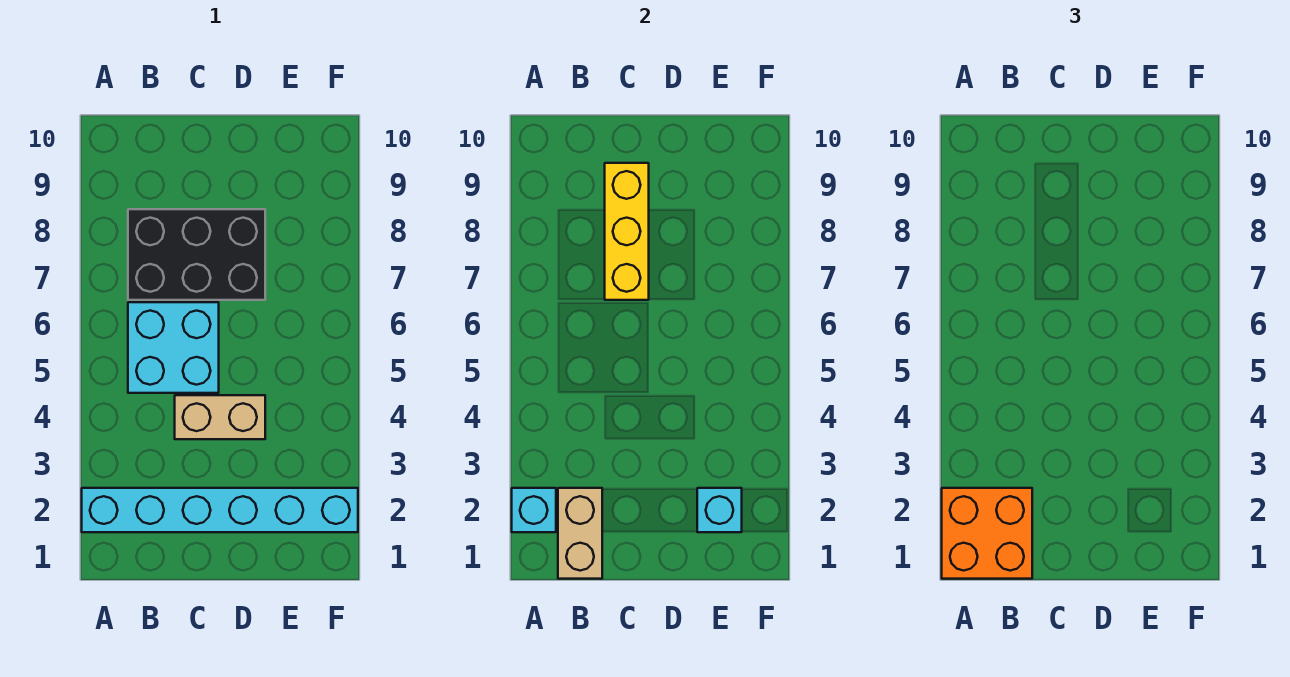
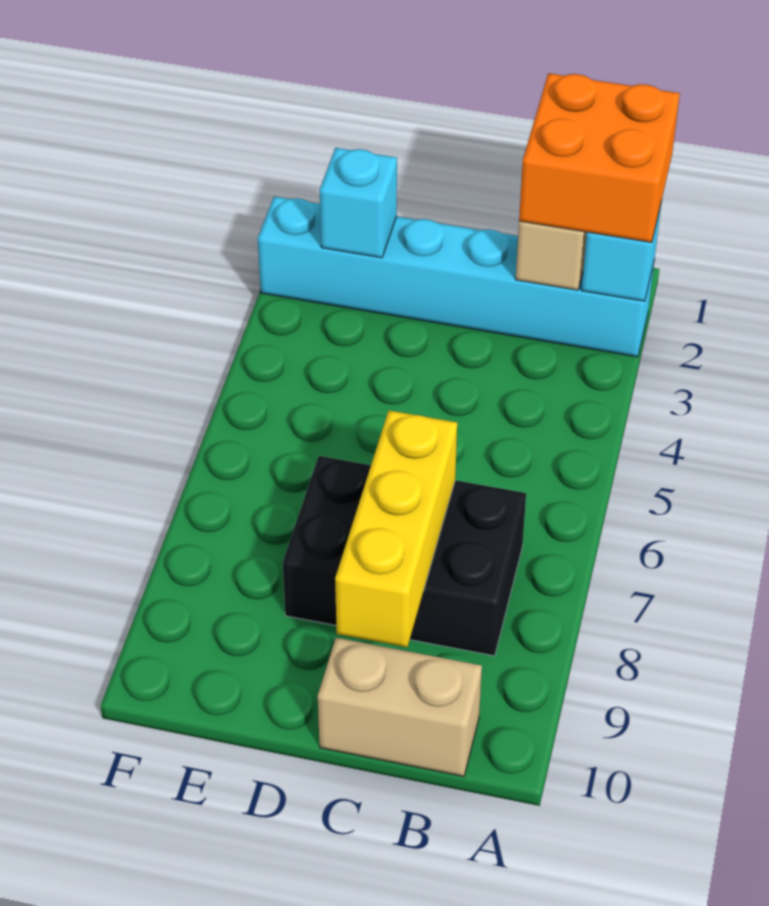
cyan brick B5:C6 level 1 -> none
tan brick C4:D4 level 1 -> tan brick B10:C10 level 1

